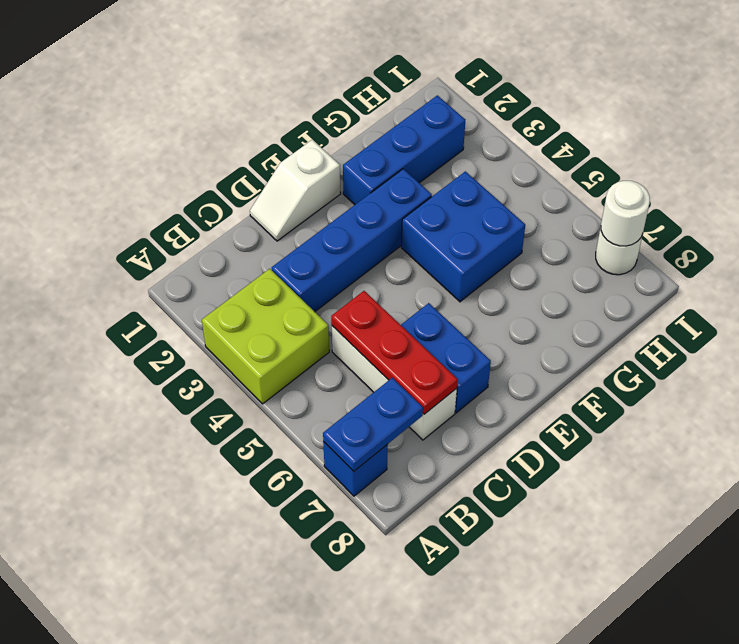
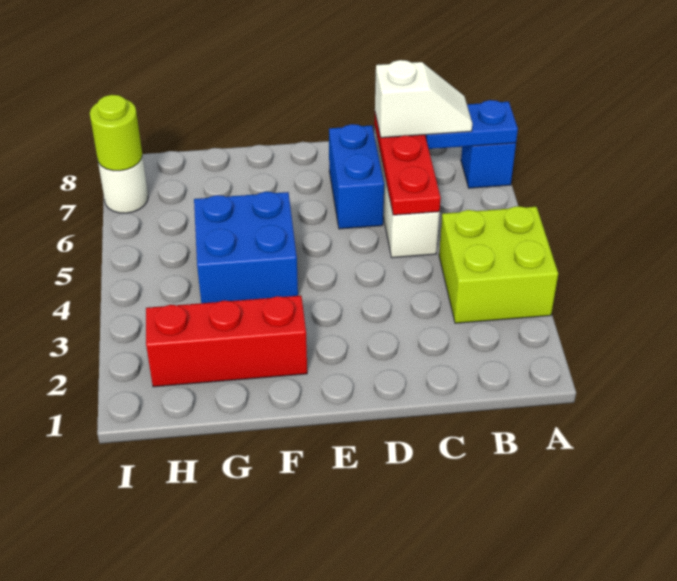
blue brick C3:F3 level 1 -> none
white slope D1:E1 level 1 top E -> white slope B7:C7 level 3 top C
blue brick F2:H2 level 1 -> red brick F2:H2 level 1
white round brick I7 level 2 -> lime round brick I7 level 2

